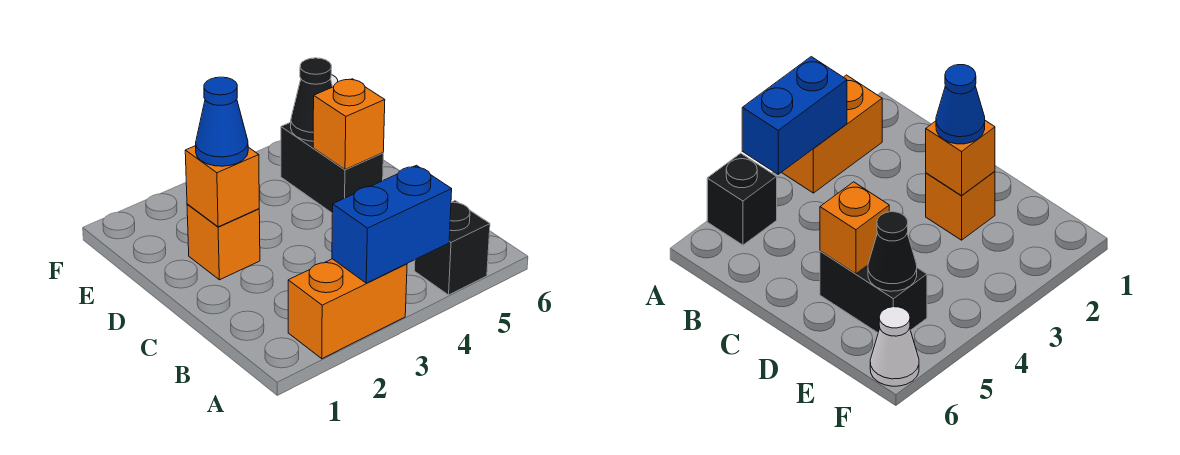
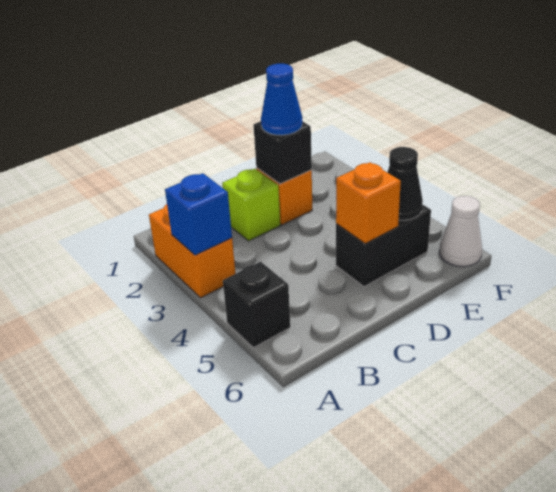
blue brick A3:A4 level 2 -> blue brick A3 level 2
none -> lime brick C2 level 1
orange brick D2 level 2 -> black brick D2 level 2

